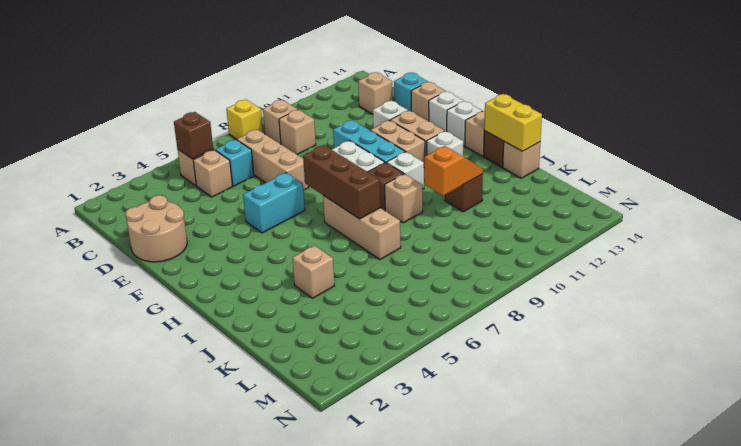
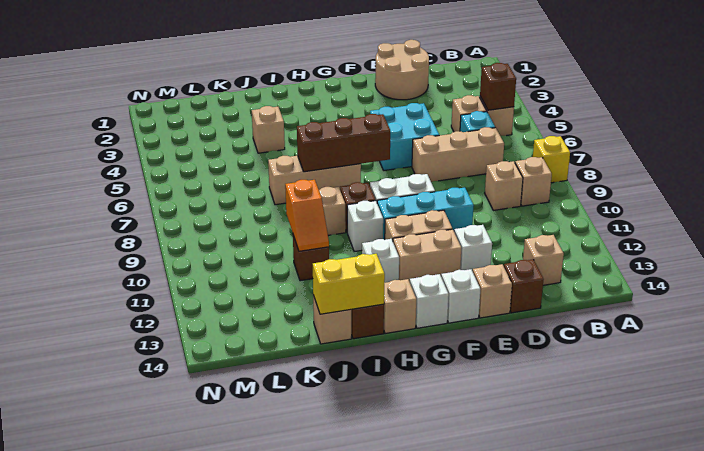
cyan brick D14 level 1 -> brown brick D14 level 1
cyan brick F5:F6 level 1 -> cyan brick E5:F6 level 1

